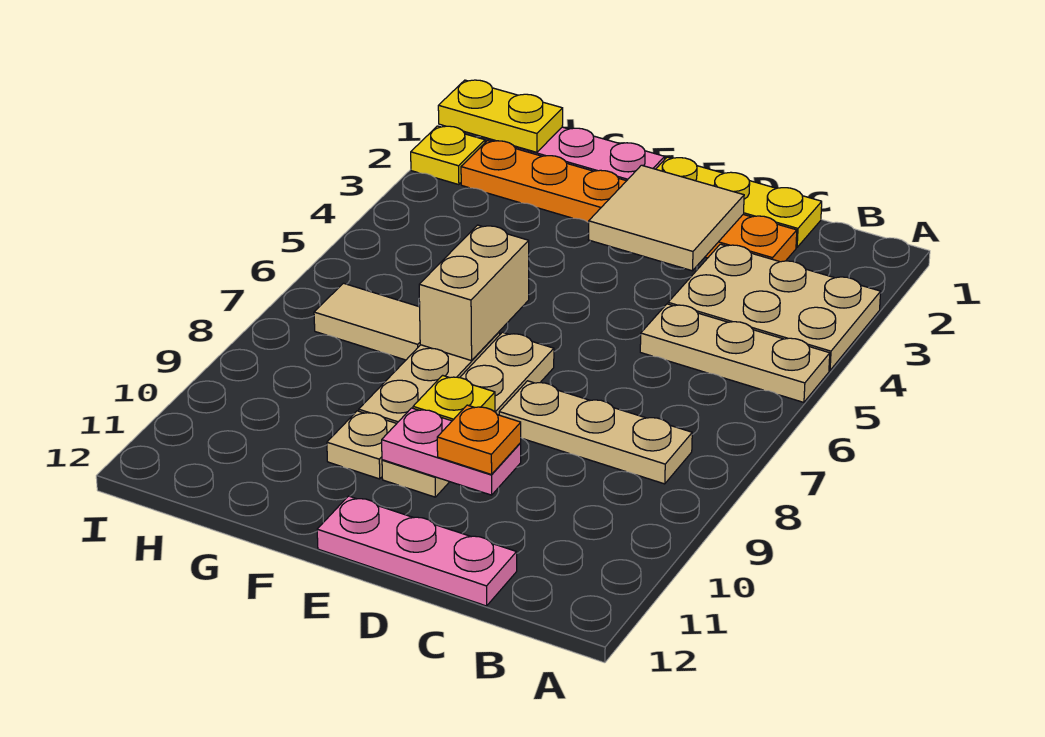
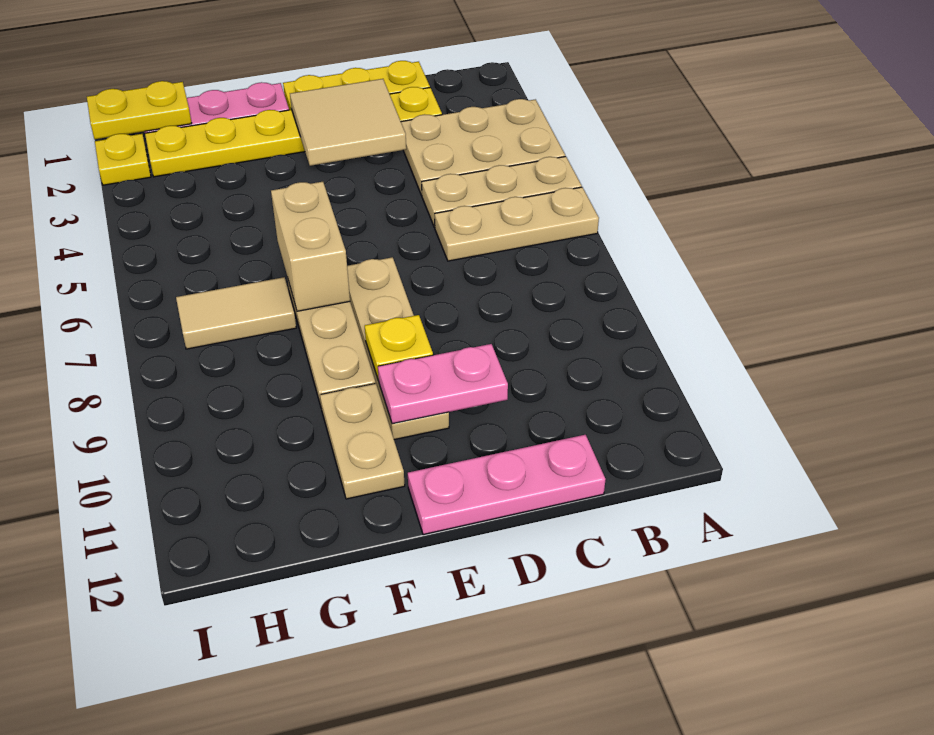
tan plate B8:D8 level 1 -> tan plate A6:C6 level 1
orange plate C2:H2 level 1 -> yellow plate C2:H2 level 1
orange plate D10 level 3 -> none
tan plate F10 level 1 -> tan plate F10:F11 level 1

